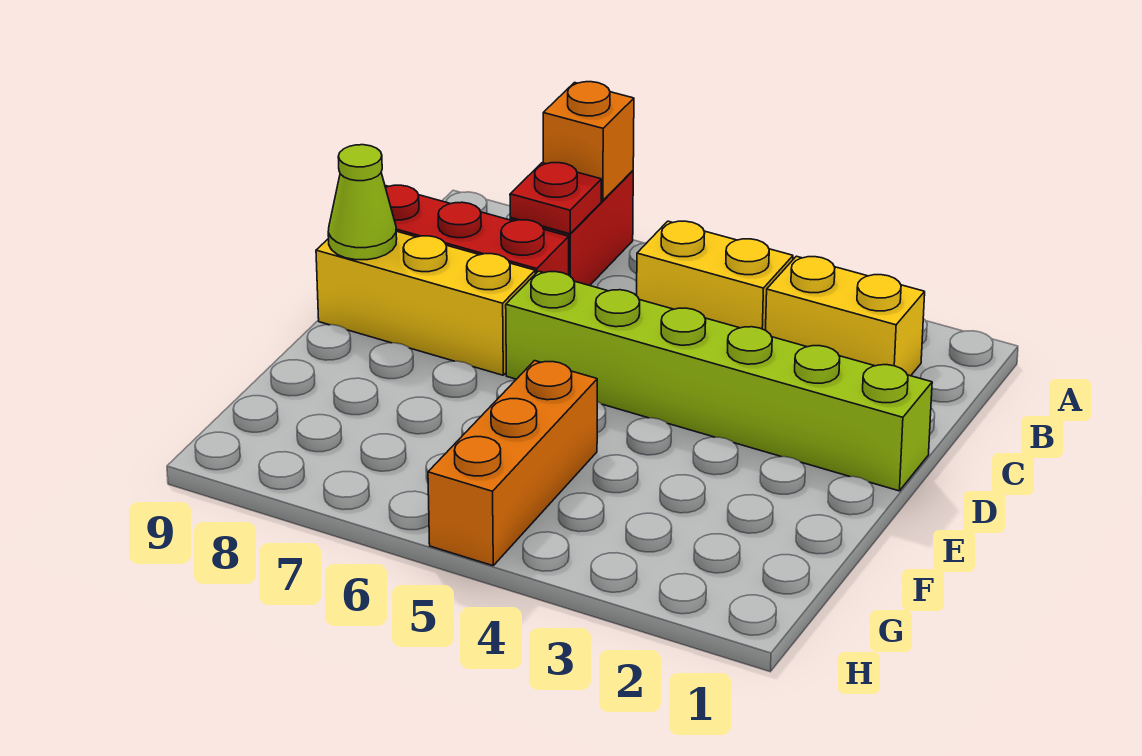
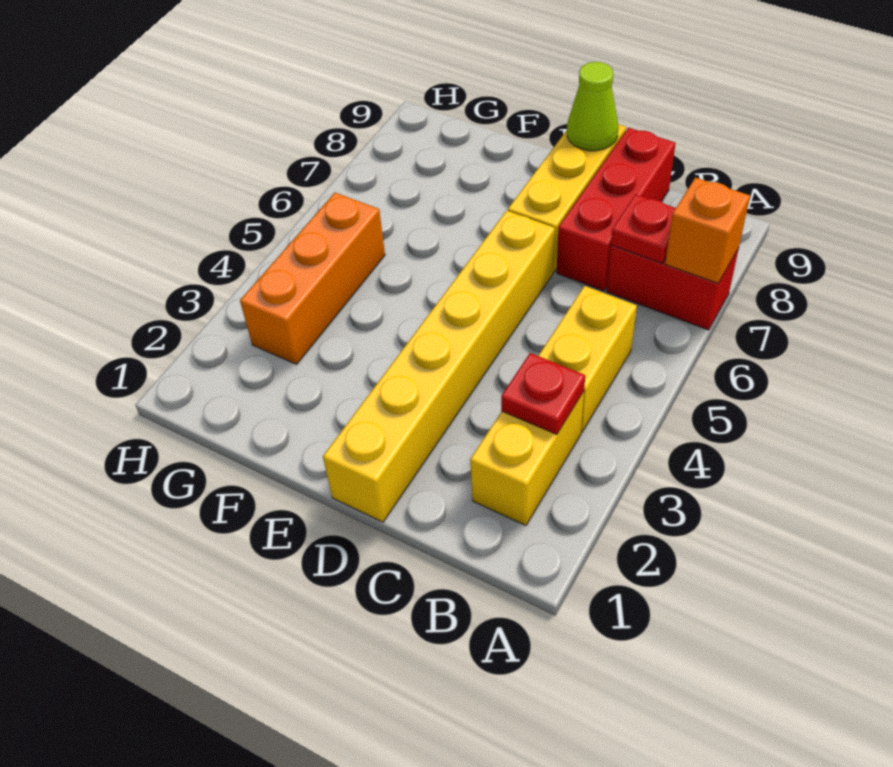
none -> red plate B3 level 2
lime brick D1:D6 level 1 -> yellow brick D1:D6 level 1
orange brick F5:H5 level 1 -> orange brick G3:G5 level 1

